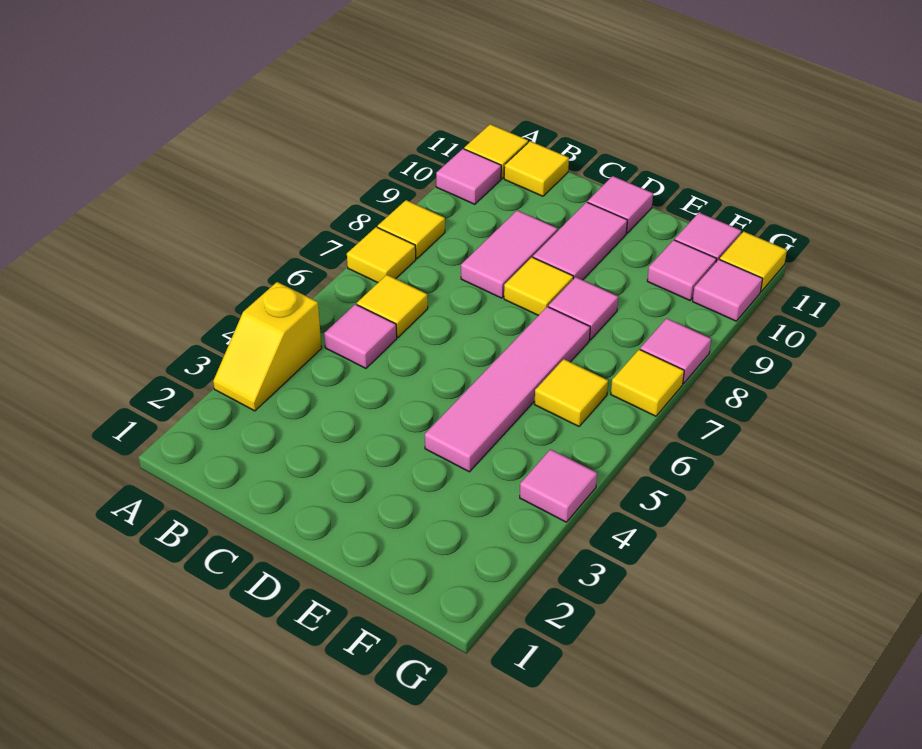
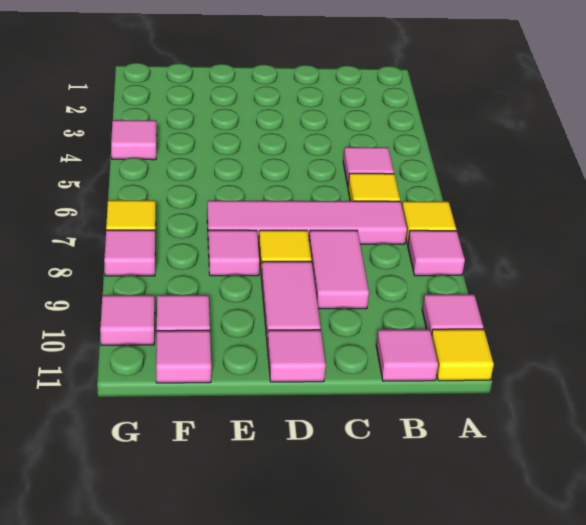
yellow slope A3:A4 level 1 top 4 -> none
yellow tile A8 level 1 -> pink tile A8 level 1
yellow tile B11 level 1 -> pink tile B11 level 1
pink tile E4:E7 level 1 -> pink tile B7:E7 level 1
yellow tile F6 level 1 -> none
yellow tile G11 level 1 -> none

